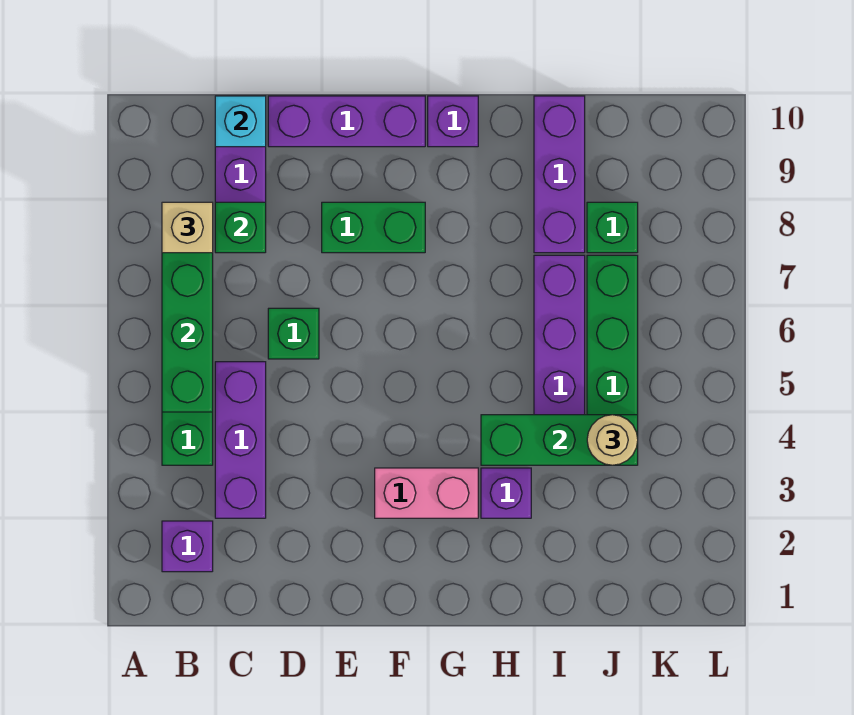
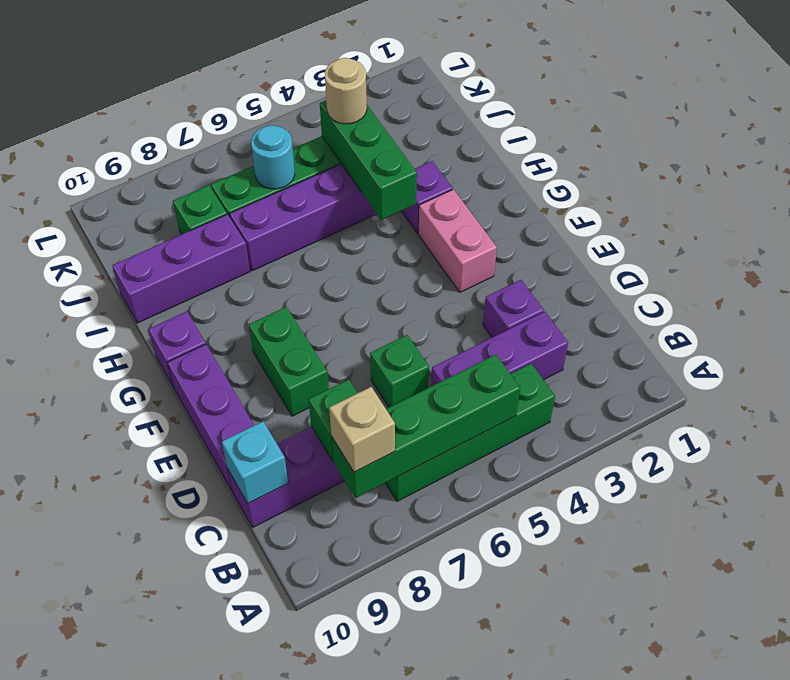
purple brick B2 level 1 -> purple brick D3 level 1
none -> cyan round brick J6 level 2

